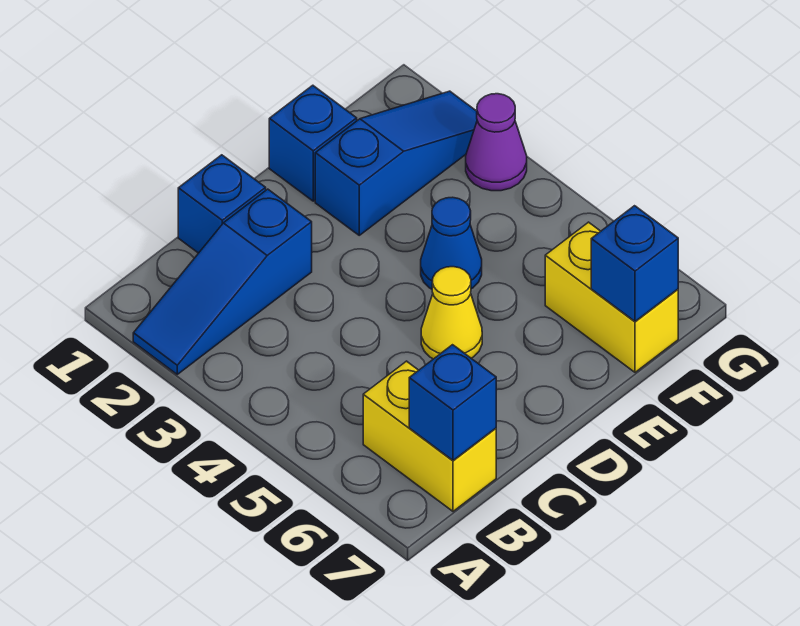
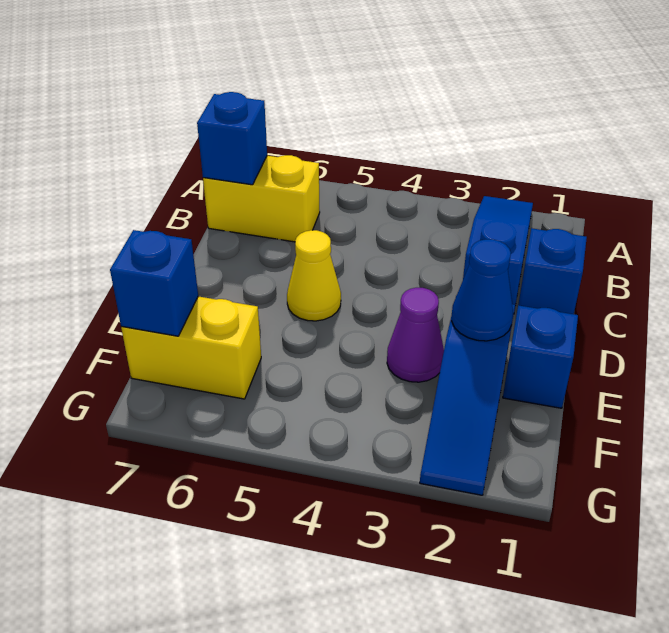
blue cone E4 level 1 -> blue cone E2 level 2
purple cone G3 level 1 -> purple cone E3 level 1

